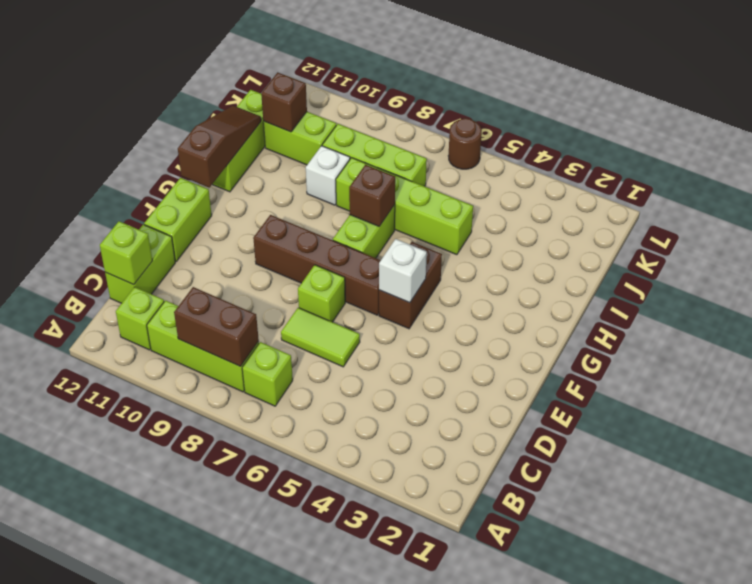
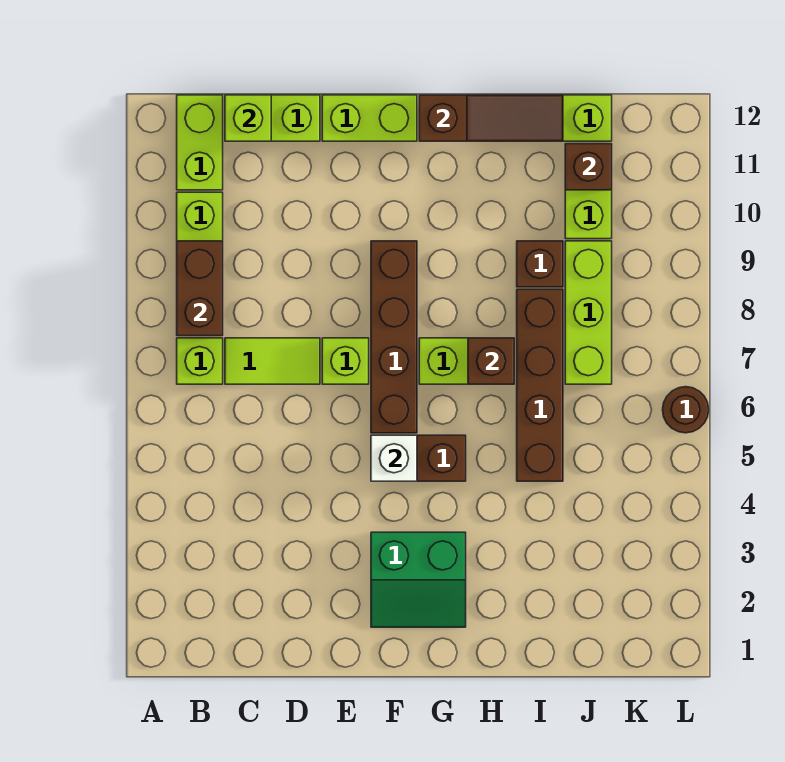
lime brick B11 level 1 -> lime brick B11:B12 level 1
lime tile D6:D7 level 1 -> lime tile C7:D7 level 1
none -> green slope F2:G3 level 1 top 3
lime brick I5:I8 level 1 -> brown brick I5:I8 level 1
white brick I9 level 1 -> brown brick I9 level 1

